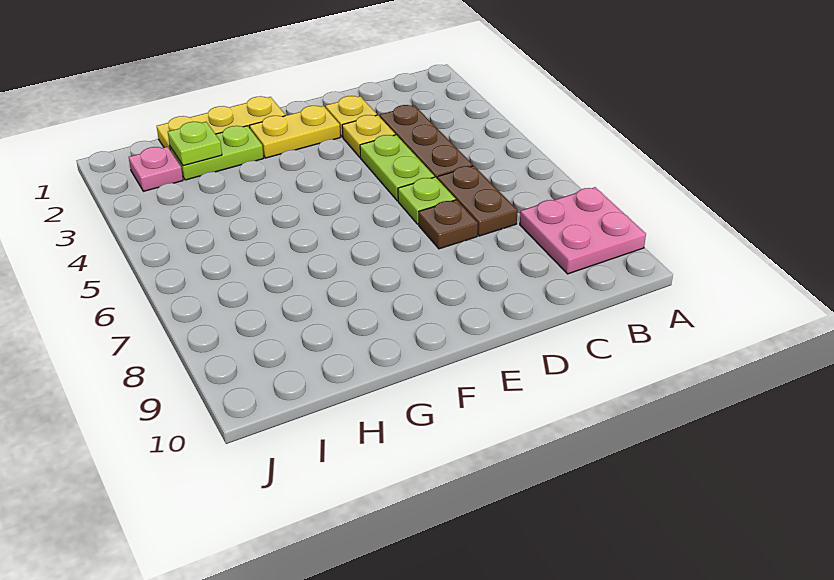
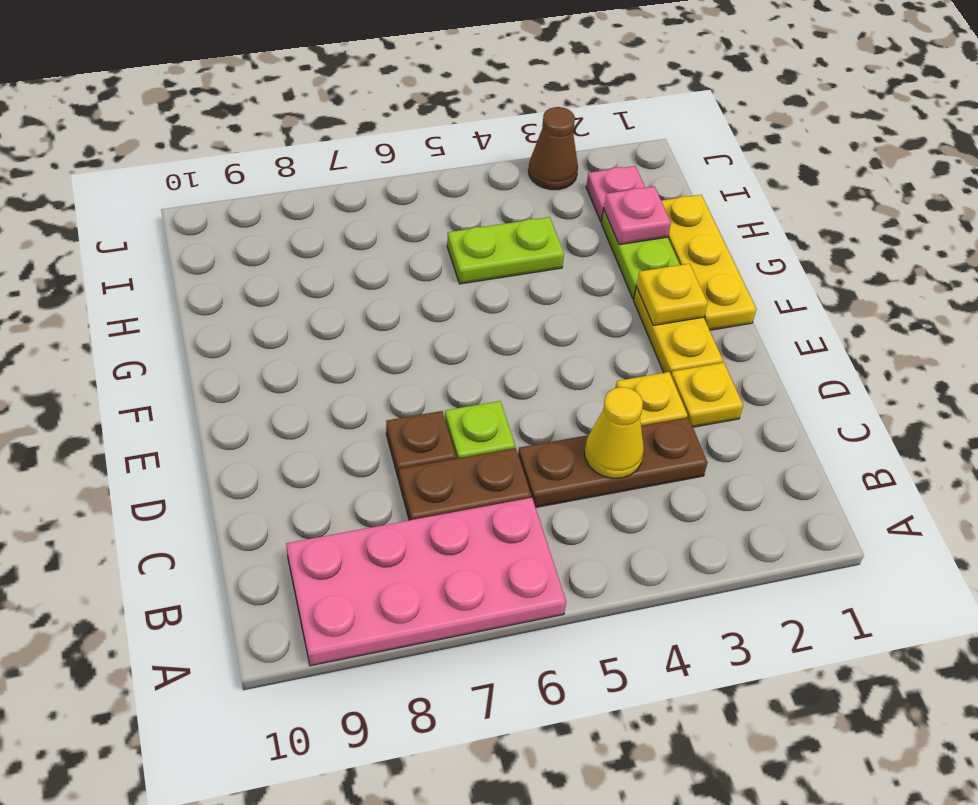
pink plate A8:B9 level 1 -> pink plate A6:B9 level 1
none -> yellow cone C4 level 2
lime plate D4:D5 level 1 -> lime plate H4:H5 level 1
none -> yellow plate F2 level 2
lime plate H2 level 2 -> pink plate H2 level 2
none -> brown cone J3 level 1

